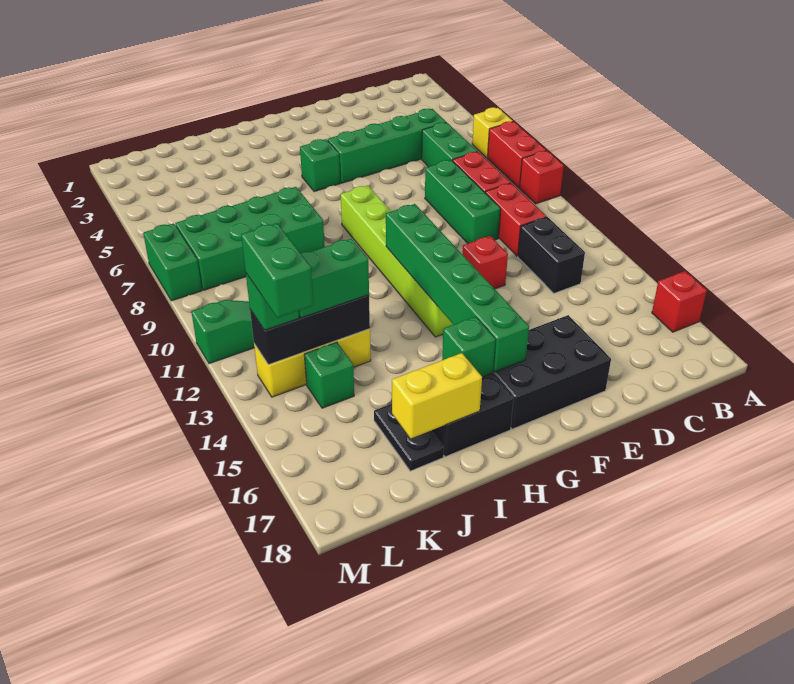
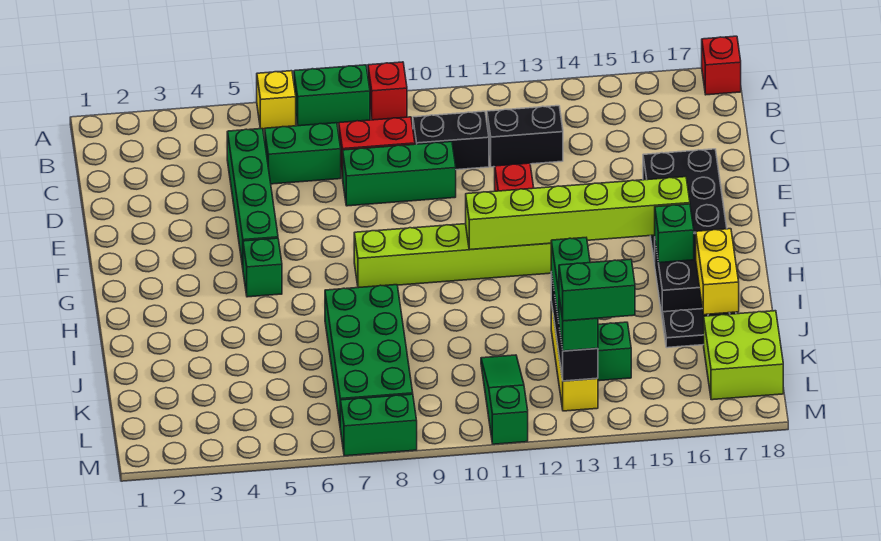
red brick A7:A8 level 1 -> green brick A7:A8 level 1
red brick A16 level 1 -> red brick A18 level 1
red brick C10:C11 level 1 -> black brick C10:C11 level 1
green brick G11:G16 level 2 -> lime brick G11:G16 level 2
none -> lime brick K17:L18 level 1

